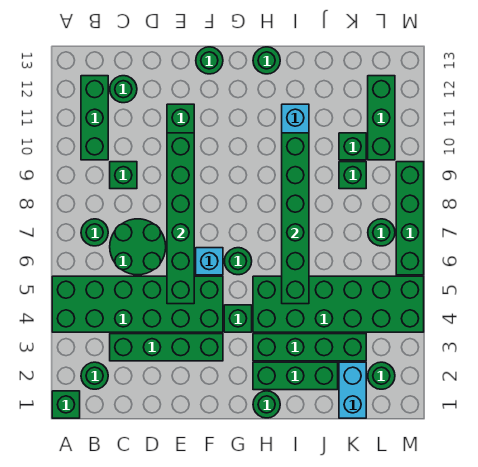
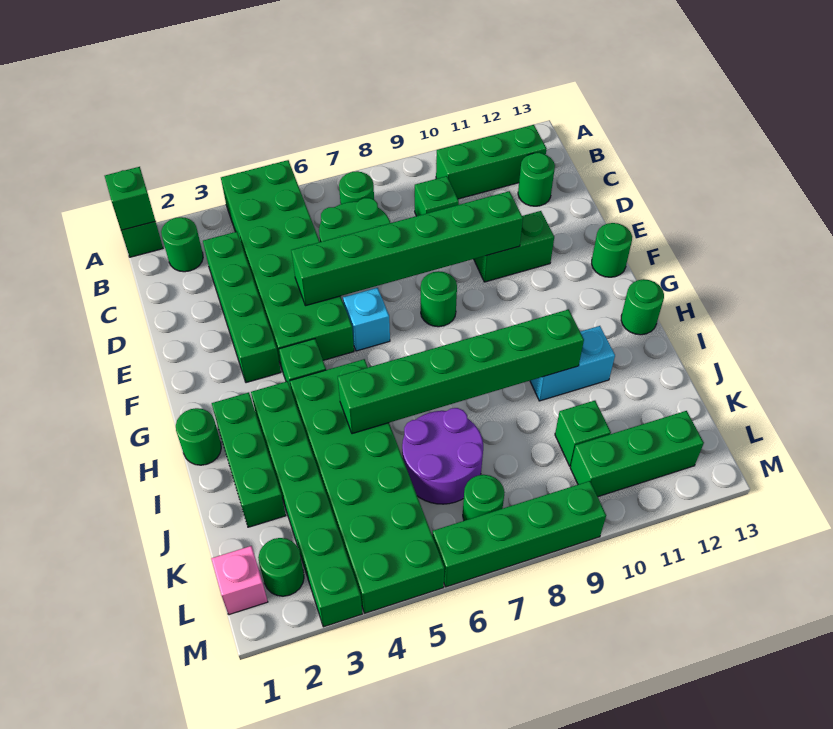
green round brick G6 level 1 -> green round brick F8 level 1
green brick H3:K3 level 1 -> green brick H3:M3 level 1
none -> purple round brick J6:K7 level 1
cyan brick K1:K2 level 1 -> none
green brick K9 level 1 -> green brick A1 level 2
none -> pink brick L1 level 1

